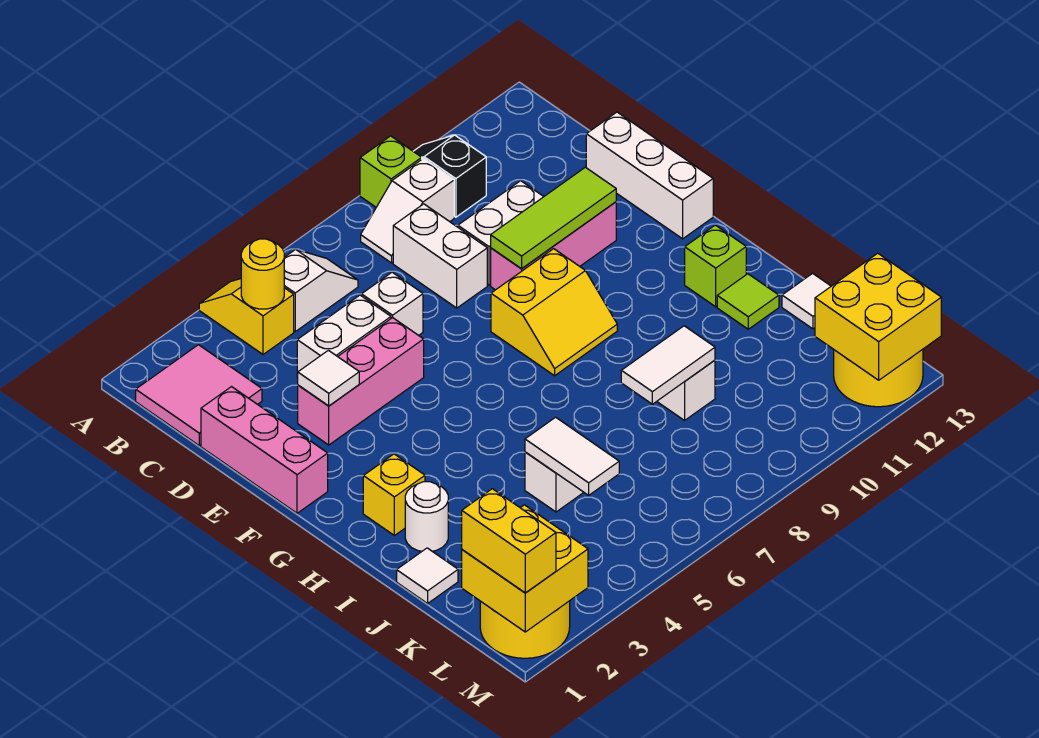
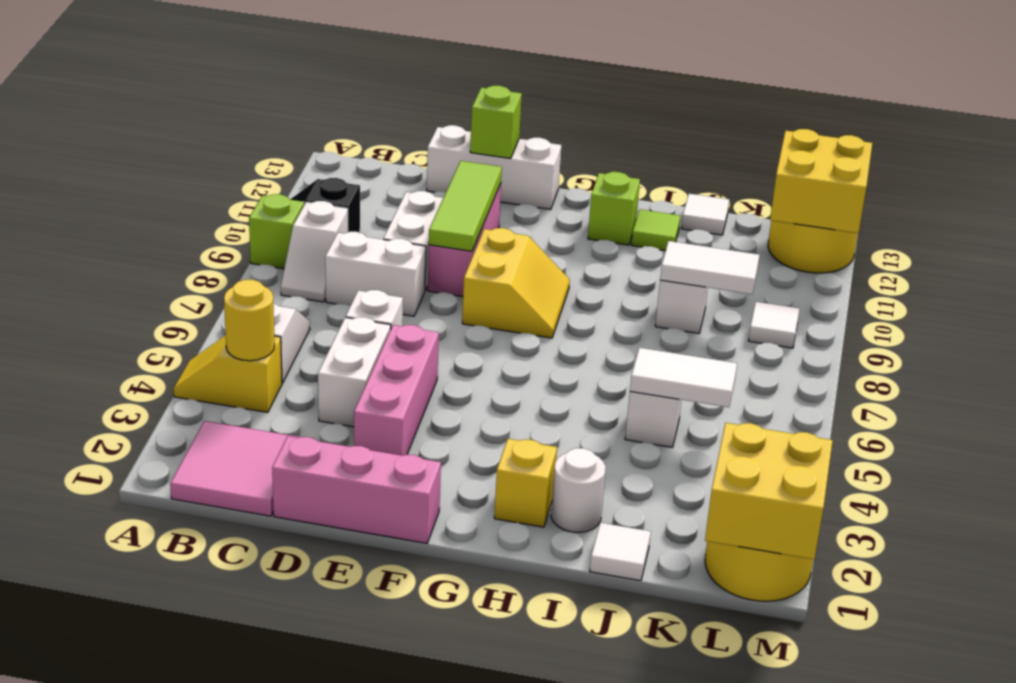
white tile E3 level 2 -> white tile L9 level 1
none -> lime brick E13 level 2
white tile J8:J9 level 2 -> white tile J9:K9 level 2
yellow brick L1:M1 level 3 -> none

